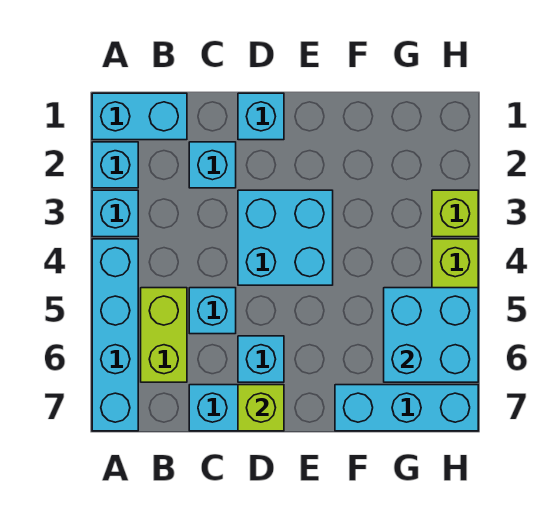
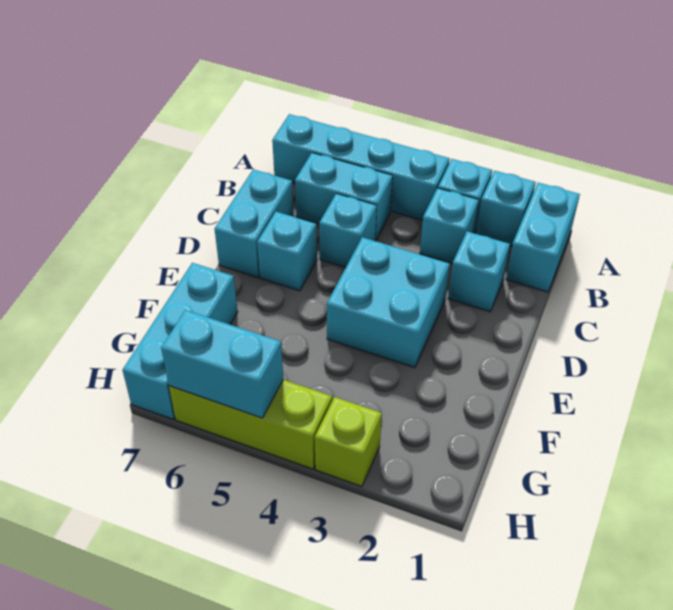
lime brick B5:B6 level 1 -> cyan brick B5:B6 level 1
cyan brick D1 level 1 -> cyan brick B3 level 1
lime brick D7 level 2 -> none
cyan brick G5:H6 level 2 -> cyan brick H5:H6 level 2

